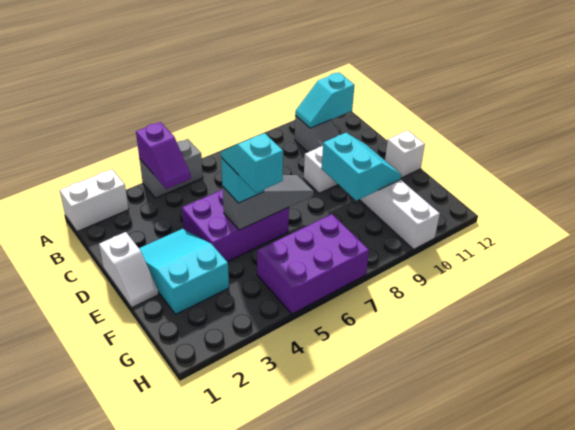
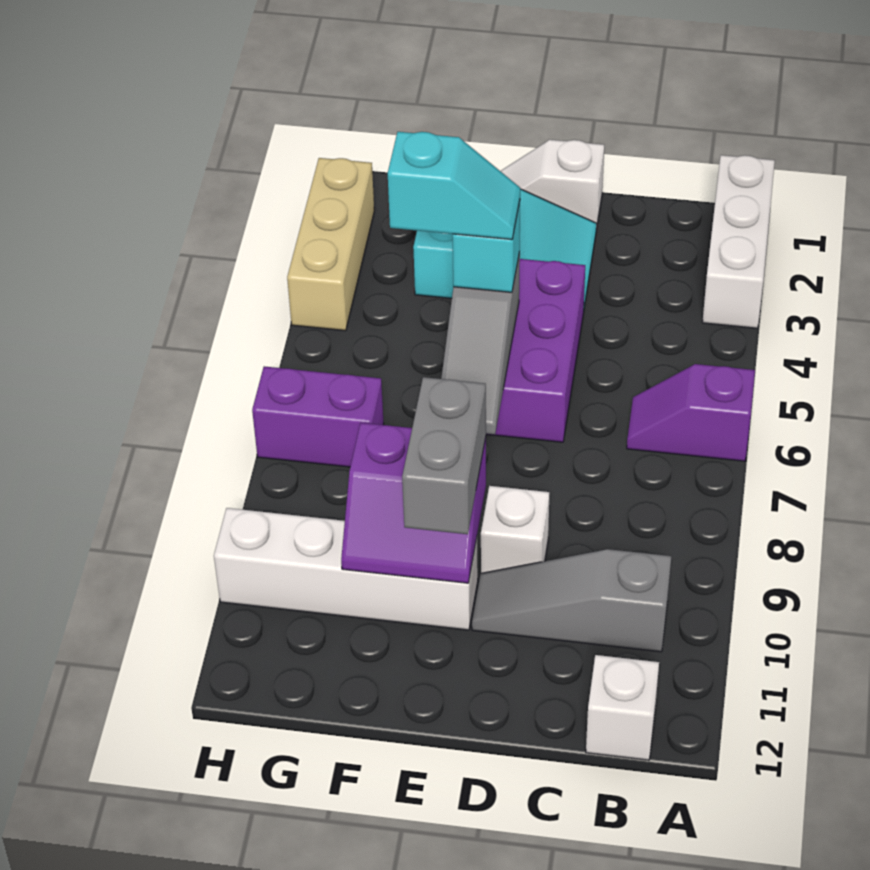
white brick A1:A2 level 1 -> white brick A1:A3 level 1
grey brick A4:A5 level 1 -> grey brick E9:E10 level 3
purple slope A4:B4 level 2 top A -> purple slope A6:B6 level 1 top A
cyan slope B10:B11 level 2 top 11 -> none
cyan slope E9:F10 level 2 top 9 -> purple slope E9:F10 level 2 top 9
white brick E12 level 1 -> white brick B12 level 1
purple brick G5:H7 level 1 -> purple brick G7:H7 level 1
none -> tan brick H2:H4 level 1

